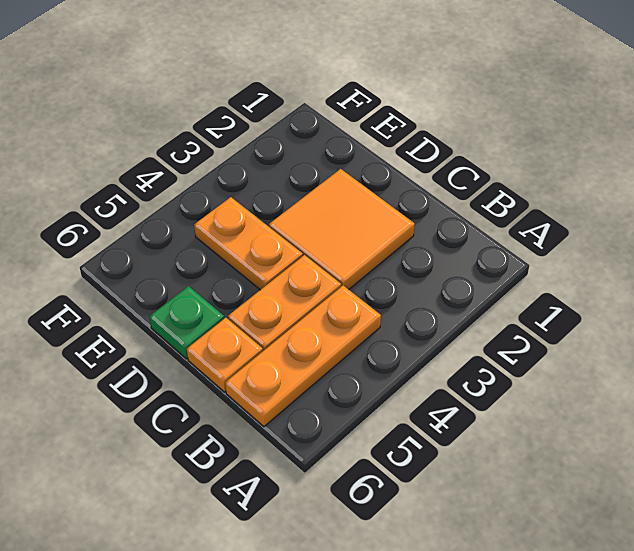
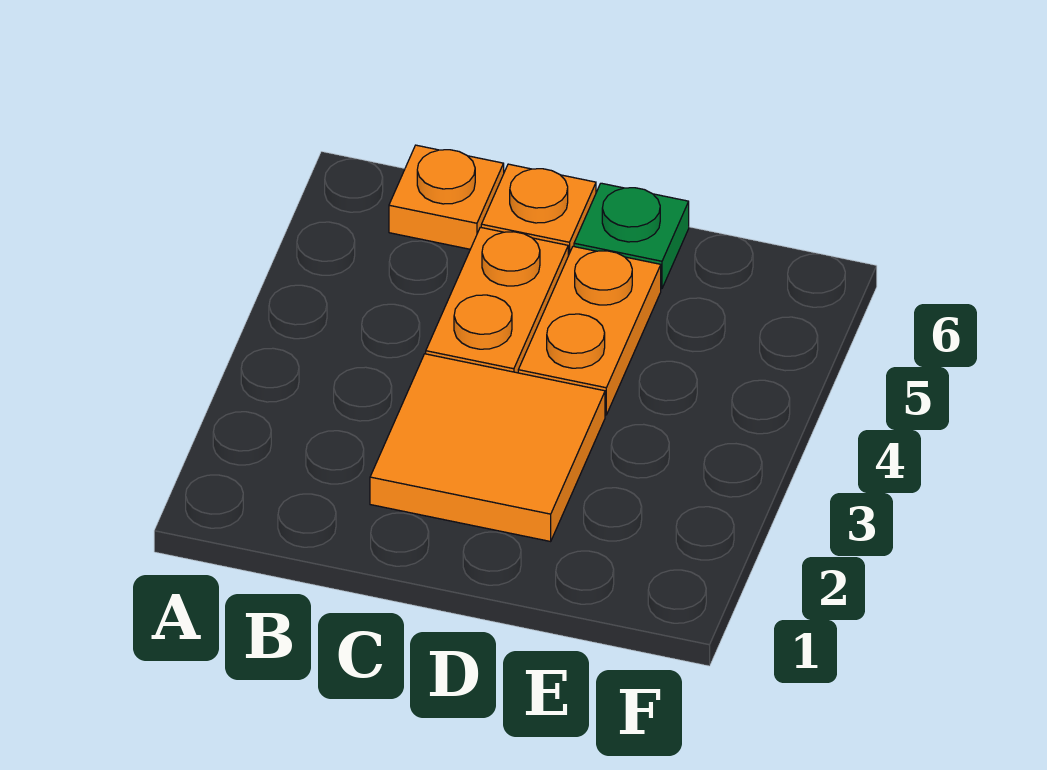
orange plate B4:B6 level 1 -> orange plate B6 level 1
orange plate D4:E4 level 1 -> orange plate D4:D5 level 1

